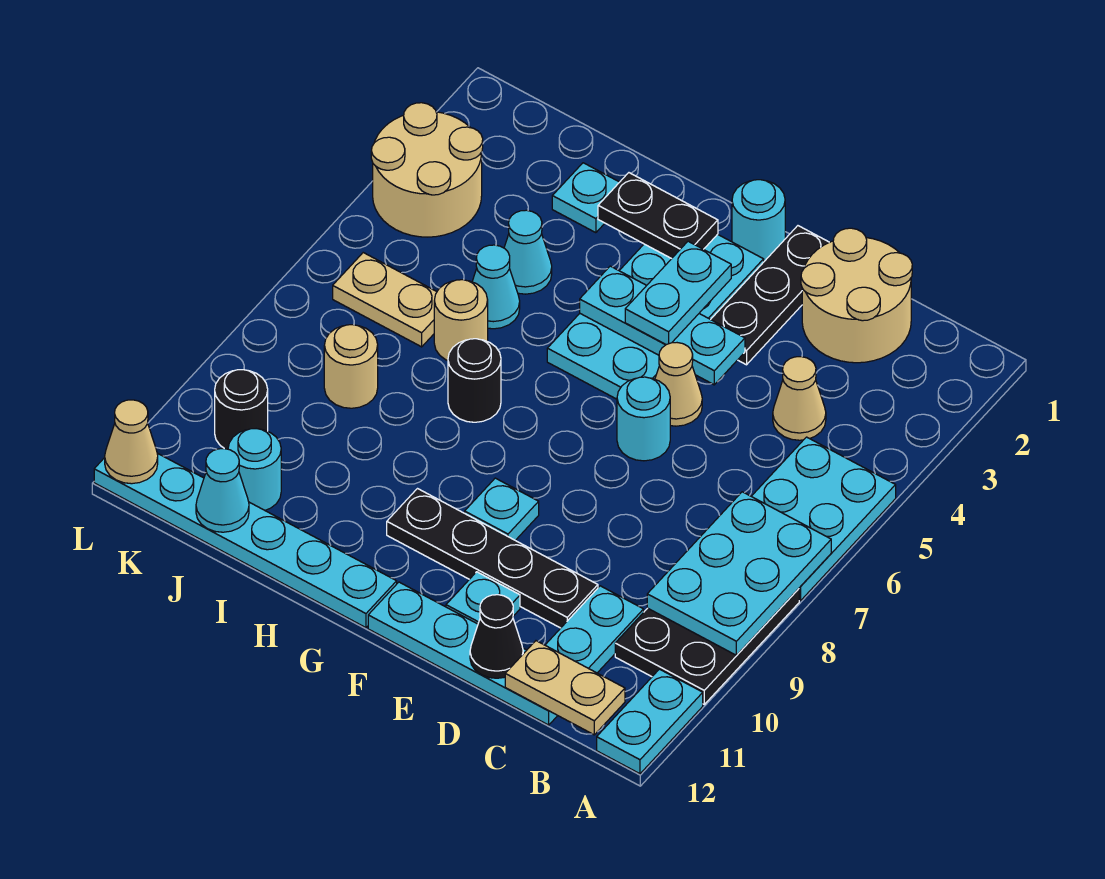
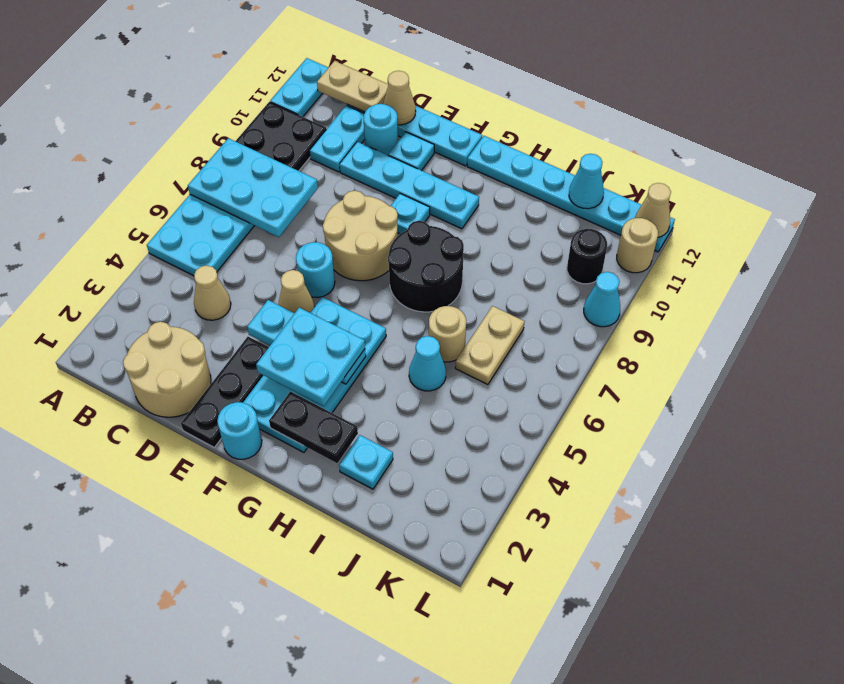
cyan plate A7:B9 level 2 -> cyan plate A7:C8 level 2
black plate D10:G10 level 1 -> cyan plate D10:G10 level 1
black cone D12 level 2 -> tan cone D12 level 2
cyan plate F3:F4 level 3 -> cyan plate F3:G4 level 3
black round brick H7 level 1 -> black round brick G7:H8 level 1
cyan cone I4 level 1 -> cyan cone L9 level 1
tan plate J6:K6 level 1 -> tan plate J6:J7 level 1
tan round brick J8 level 1 -> tan round brick L11 level 1
cyan round brick J11 level 1 -> cyan round brick D11 level 1
tan round brick K3:L4 level 1 -> tan round brick E7:F8 level 1

